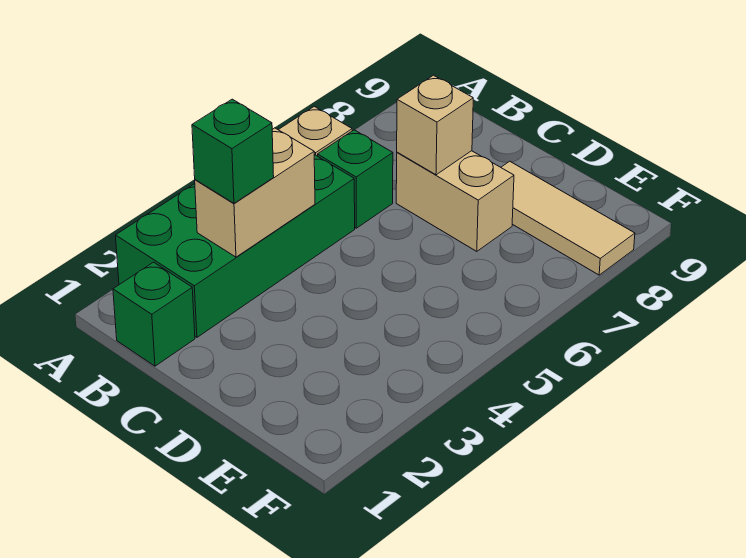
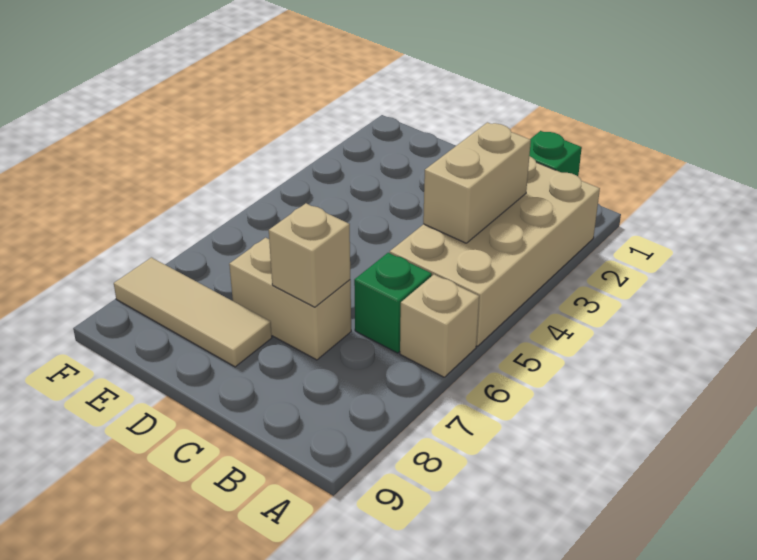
green brick A2:B5 level 1 -> tan brick A2:B5 level 1
green brick B3 level 3 -> none

